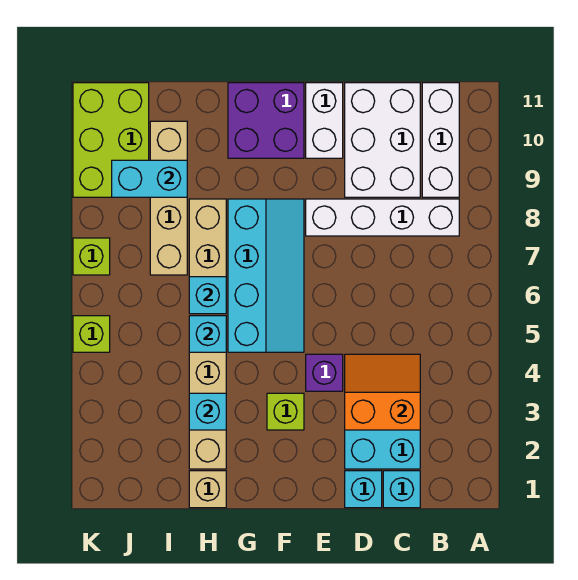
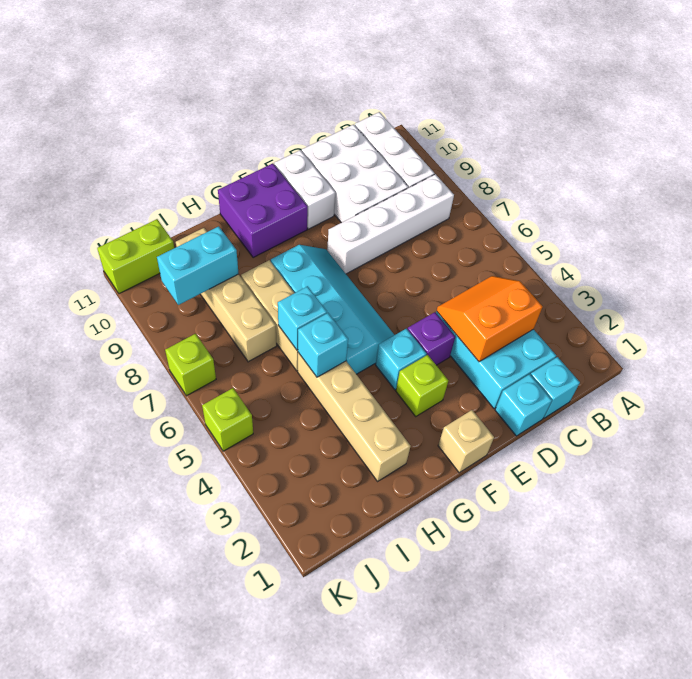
tan brick H1 level 1 -> tan brick F1 level 1
cyan brick H3 level 2 -> cyan brick F4 level 1
lime brick J9:K11 level 1 -> lime brick J11:K11 level 1

